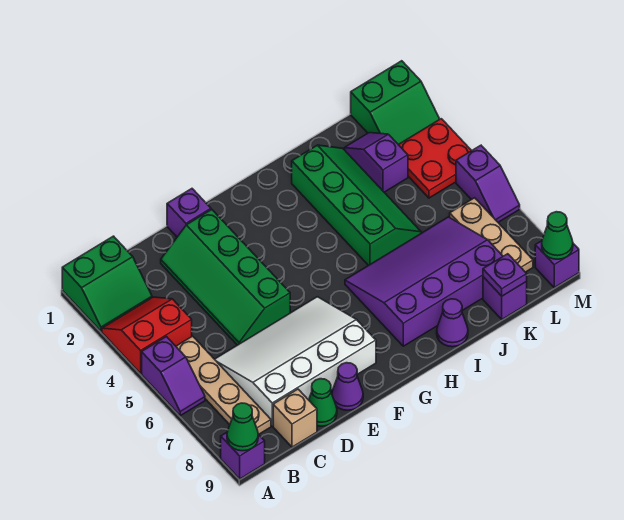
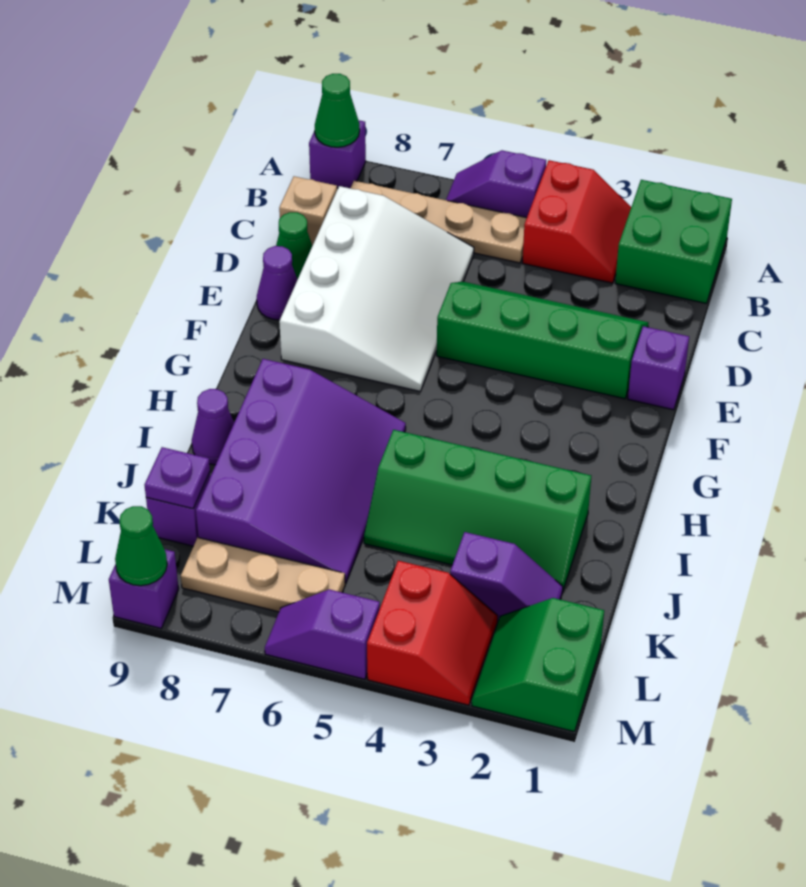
green slope A1:B2 level 1 top 1 -> green brick A1:B2 level 1
red plate L3:M4 level 1 -> red slope L3:M4 level 1 top 4

